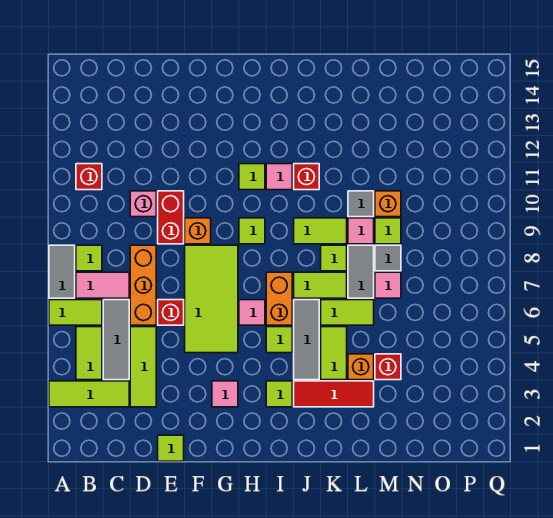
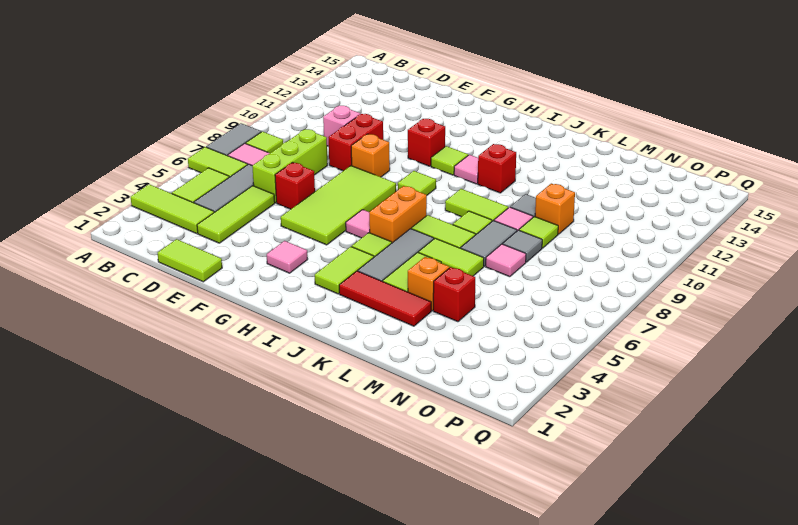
red brick B11 level 1 -> red brick G11 level 1
orange brick D6:D8 level 1 -> lime brick D6:D8 level 1
lime tile E1 level 1 -> lime tile D1:E1 level 1
lime tile I3 level 1 -> lime tile I3:I4 level 1

